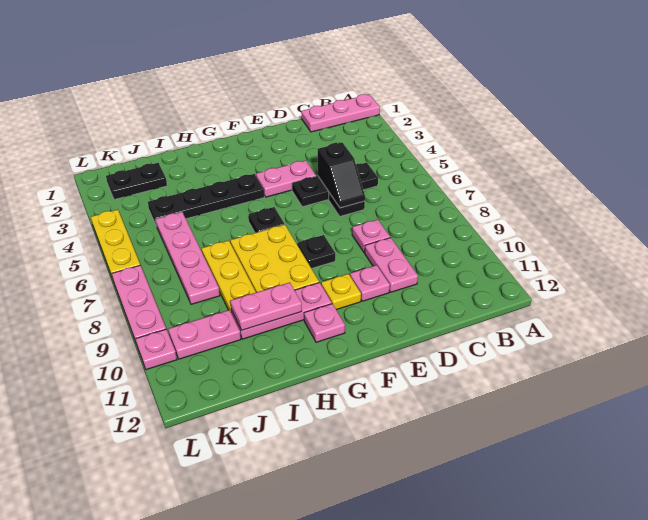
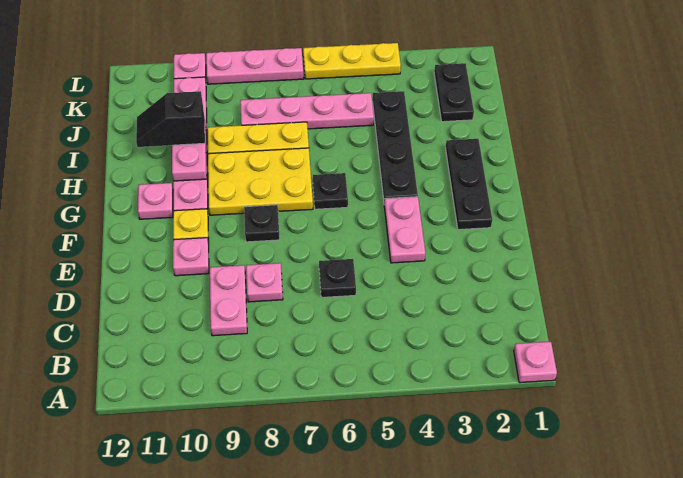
pink plate A1:C1 level 1 -> pink plate A1 level 1
black plate C5:E5 level 1 -> black plate F2:H2 level 1
black slope D5:D6 level 2 top 5 -> black slope I10:I11 level 3 top 10
pink plate D9:D10 level 1 -> pink plate C9:D9 level 1

